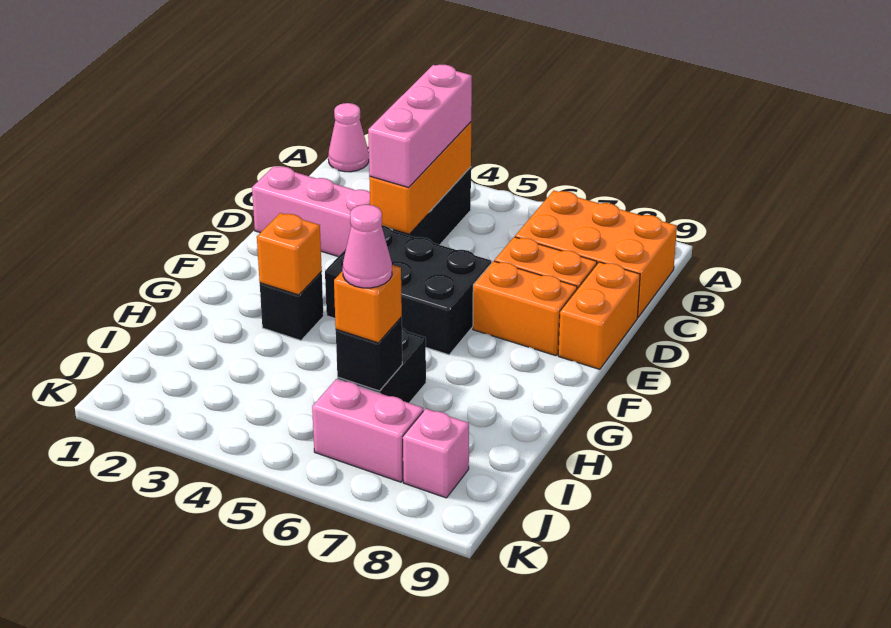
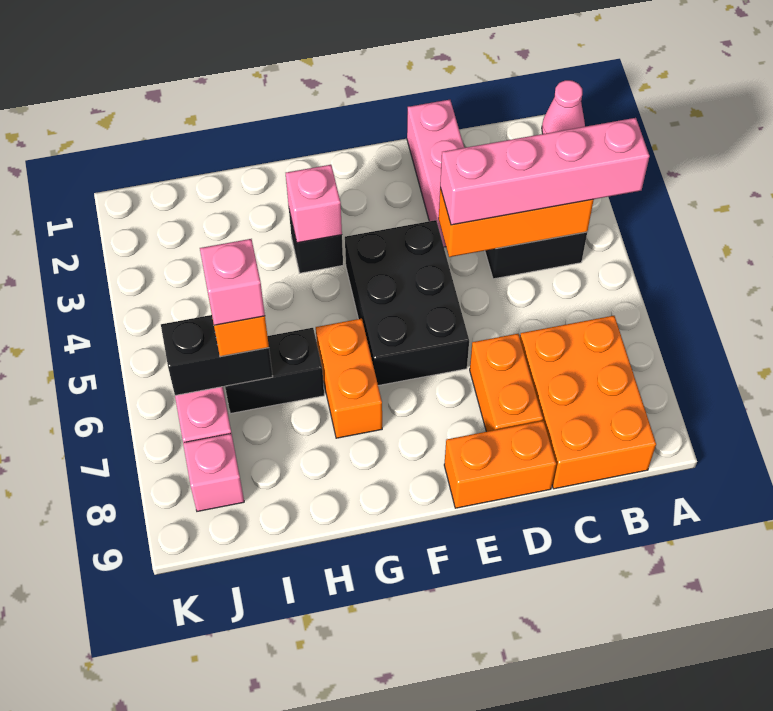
pink brick B4:D4 level 3 -> pink brick A4:D4 level 3
orange brick E7:E8 level 1 -> orange brick G6:G7 level 1
orange brick G3 level 2 -> pink brick G3 level 2
black brick I6 level 2 -> black brick I6:J6 level 2
pink cone I6 level 4 -> pink brick I6 level 4

